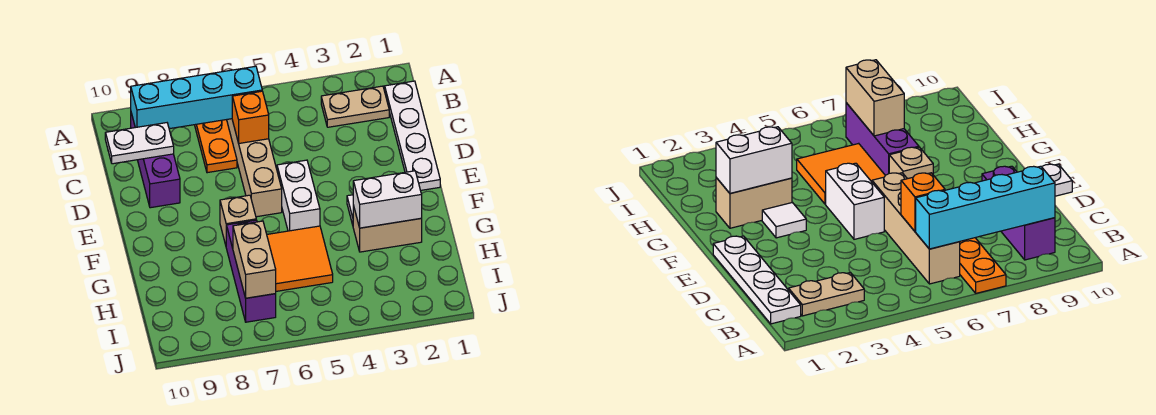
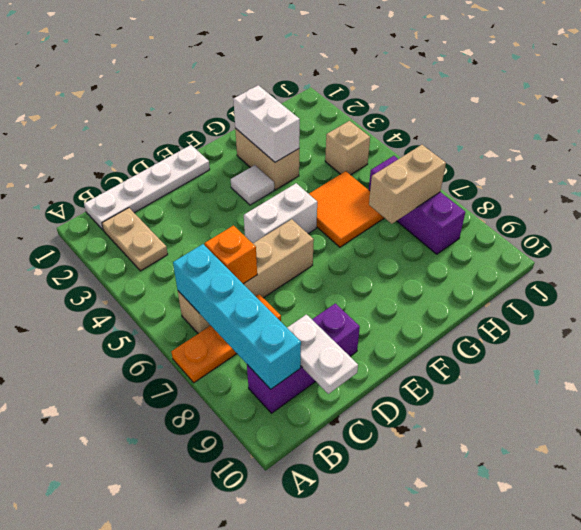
tan brick F7 level 1 -> tan brick I4 level 1
purple brick G7:I7 level 1 -> purple brick I6:I8 level 1

